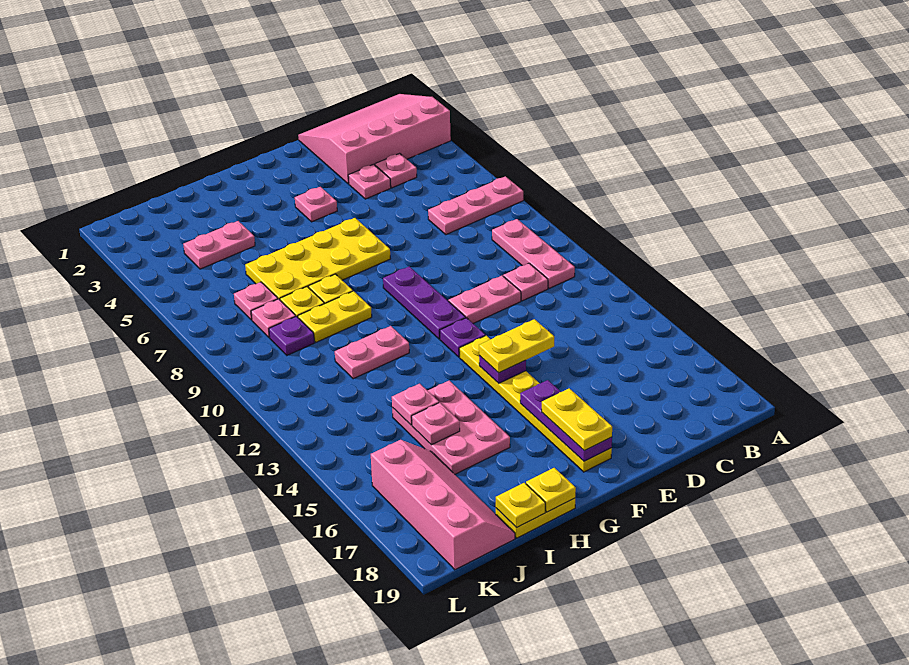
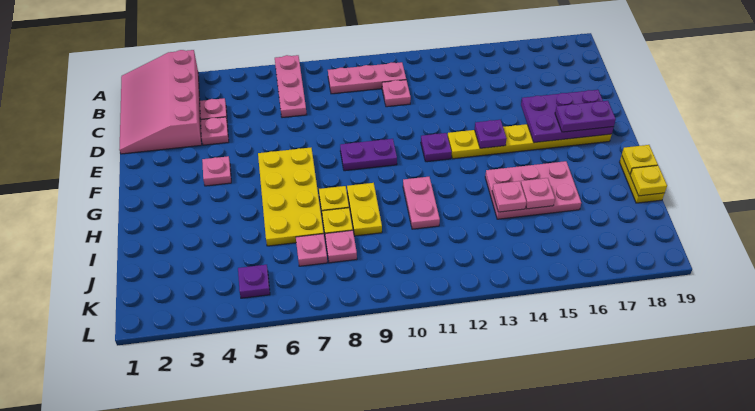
pink plate D11:E11 level 1 -> none
yellow plate E14:F14 level 3 -> none
purple plate F9:F11 level 1 -> purple plate F9:F10 level 1
purple plate F16:F18 level 2 -> purple plate E16:F18 level 2
yellow plate F17:F18 level 3 -> purple plate F17:F18 level 3
pink plate I4:J4 level 1 -> none
purple plate J9 level 1 -> purple plate K5 level 1
pink slope J16:K19 level 1 top K -> none

